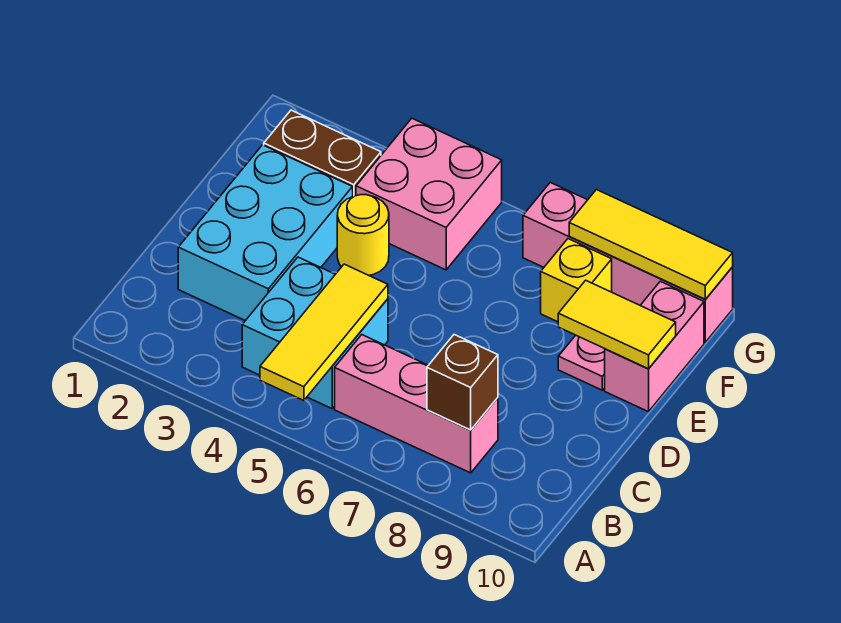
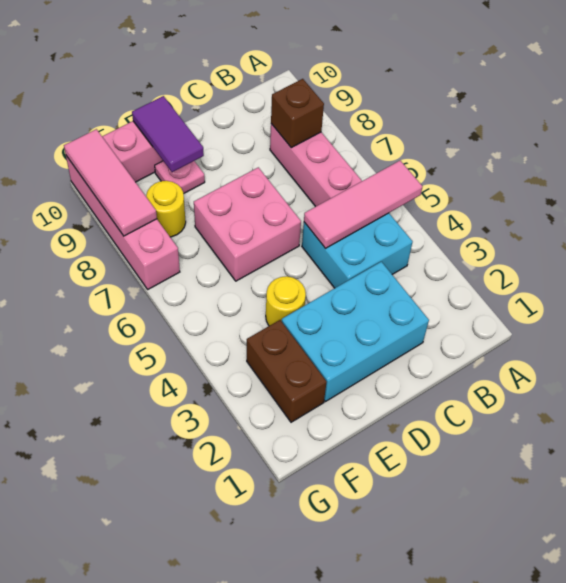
yellow tile A5:C5 level 2 -> pink tile A5:C5 level 2
yellow tile E9:E10 level 2 -> purple tile E9:E10 level 2
pink brick F4:G5 level 1 -> pink brick D6:E7 level 1
yellow brick F8 level 1 -> yellow round brick F8 level 1
yellow tile G8:G10 level 2 -> pink tile G8:G10 level 2

